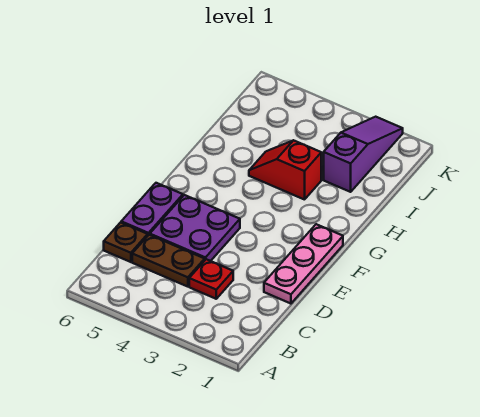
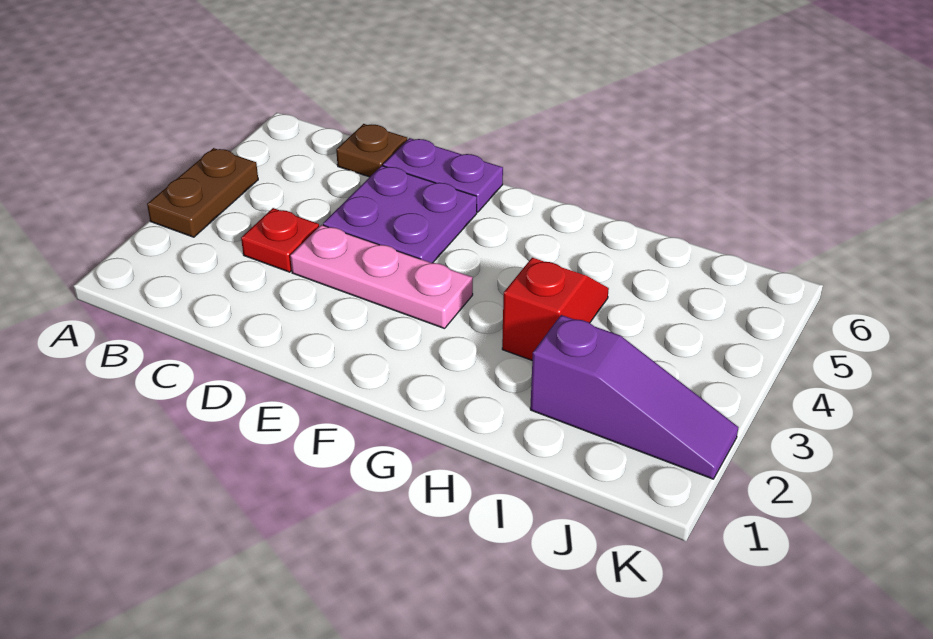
brown plate C4:C5 level 1 -> brown plate A3:A4 level 1
pink plate D1:F1 level 1 -> pink plate D3:F3 level 1

